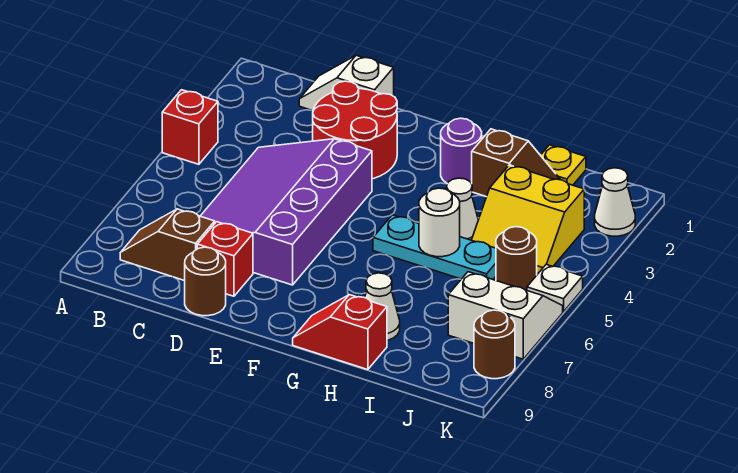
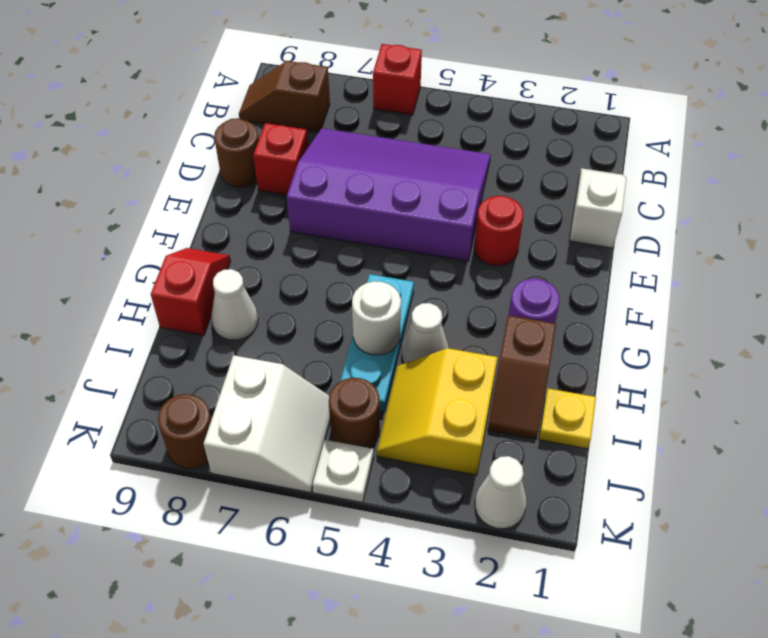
red brick A4 level 1 -> red brick A6 level 1
brown slope B8:C8 level 1 top C -> brown slope B8:B9 level 1 top 8
red round brick D2:E3 level 1 -> red round brick E3 level 1

